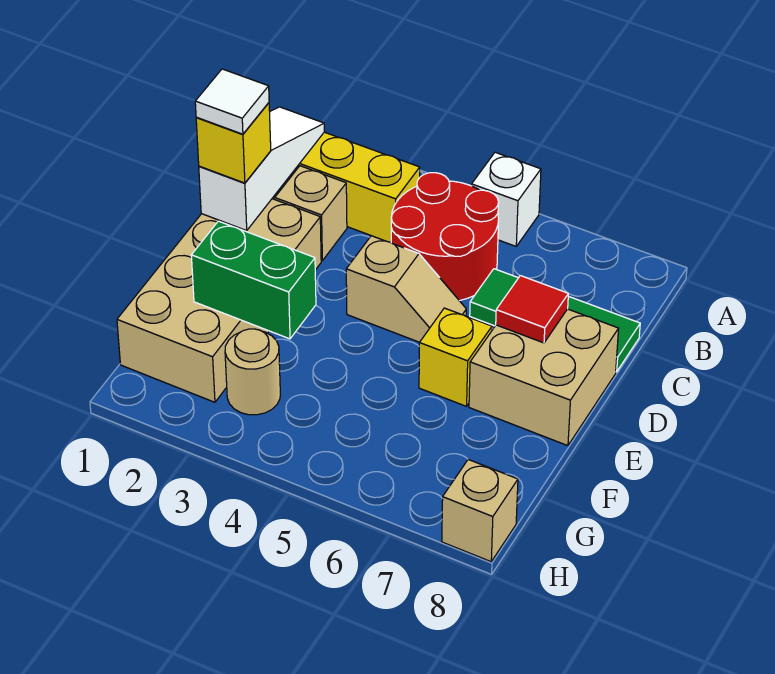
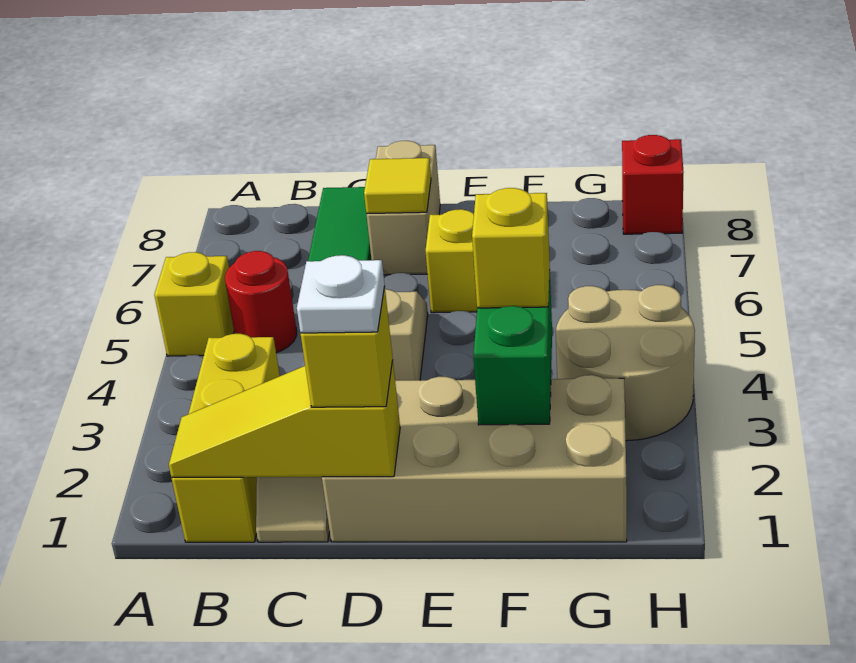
white brick A5 level 1 -> yellow brick A5 level 1
white slope B1:D1 level 2 top D -> yellow slope B1:D1 level 2 top D
red round brick B4:C5 level 1 -> red round brick B5 level 1
white tile D1 level 4 -> white plate D1 level 4
tan brick D7:E8 level 1 -> tan brick D7:D8 level 1
red tile D7 level 2 -> yellow tile D7 level 2
none -> yellow brick F3 level 3
tan round brick G3 level 1 -> tan round brick G3:H4 level 1
tan brick H8 level 1 -> red brick H8 level 1

